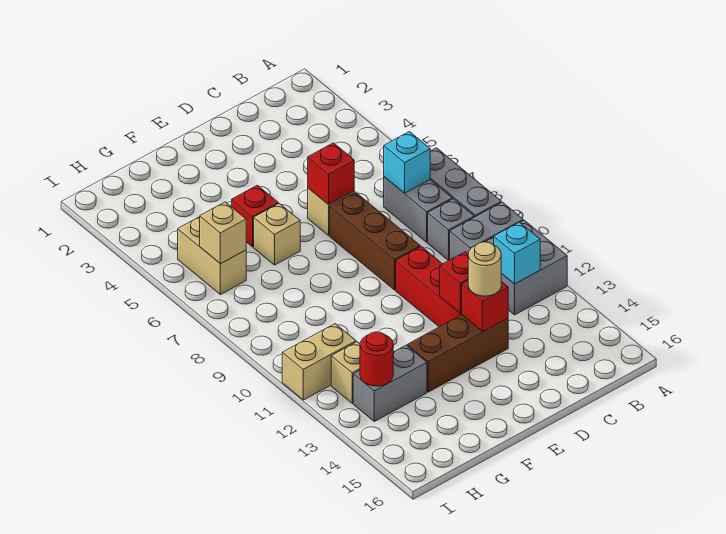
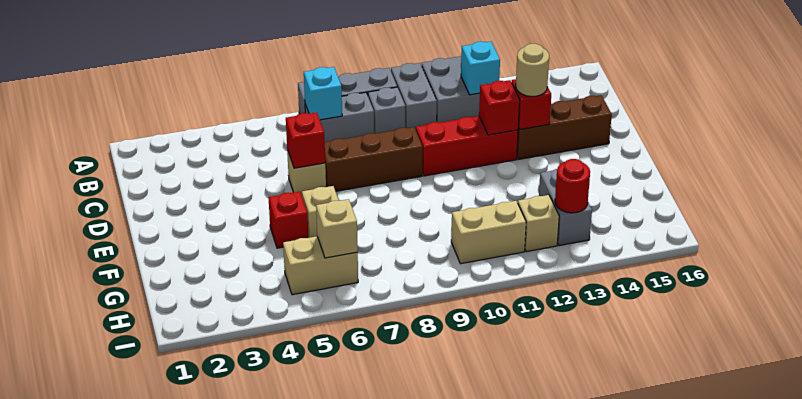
brown brick D13:F13 level 1 -> brown brick D13:D15 level 1
tan brick H11:I11 level 1 -> tan brick H10:H11 level 1

